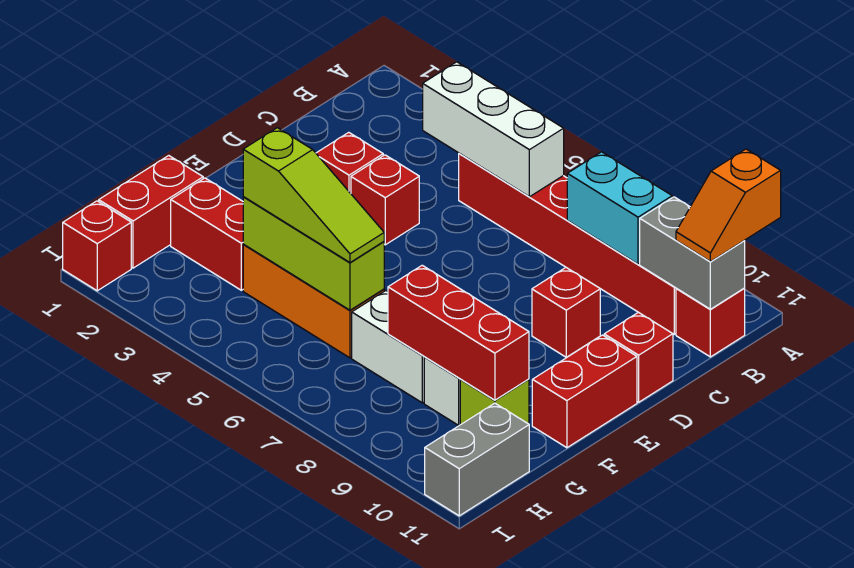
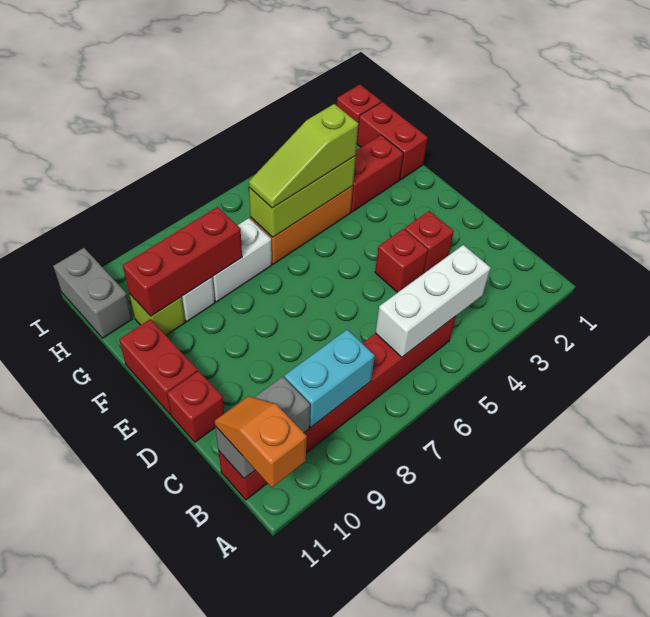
red brick D9 level 1 -> none

